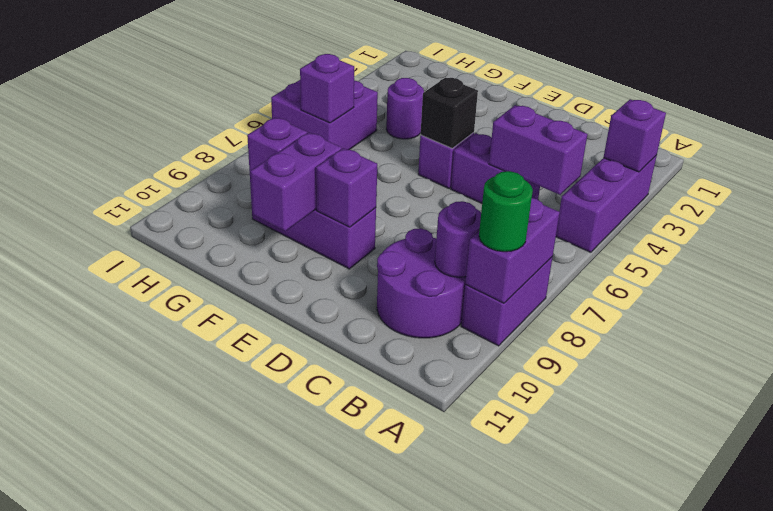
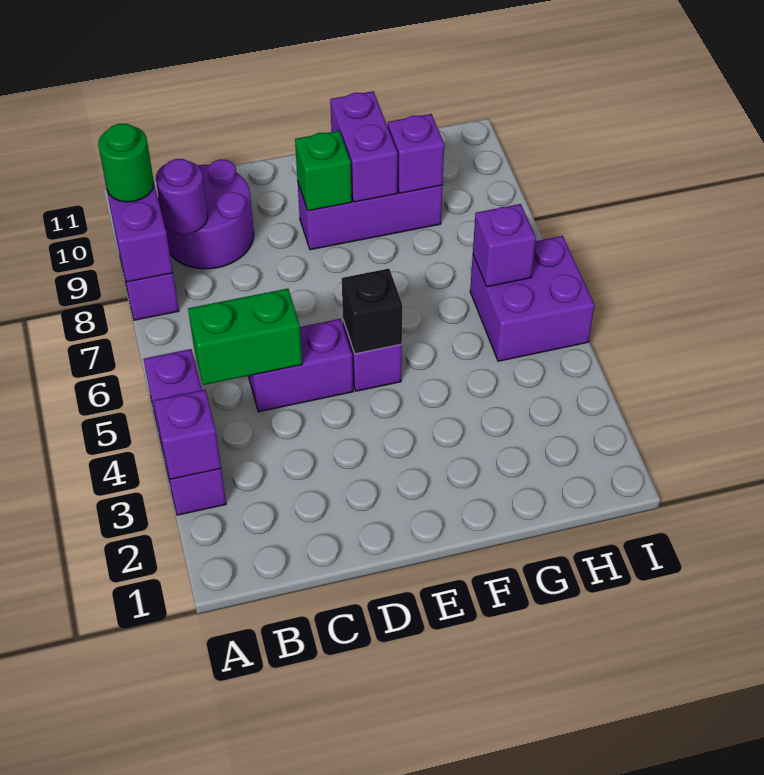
purple brick B5:C5 level 2 -> green brick B5:C5 level 2
purple brick E9 level 2 -> green brick E9 level 2
purple round brick G4 level 1 -> none

